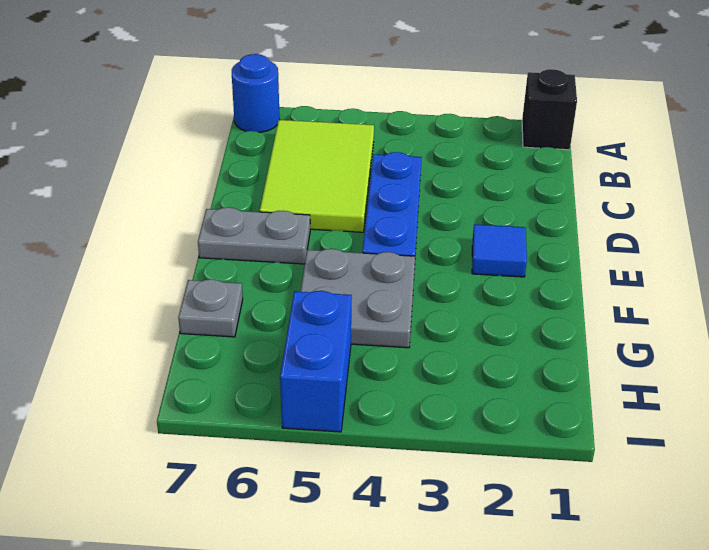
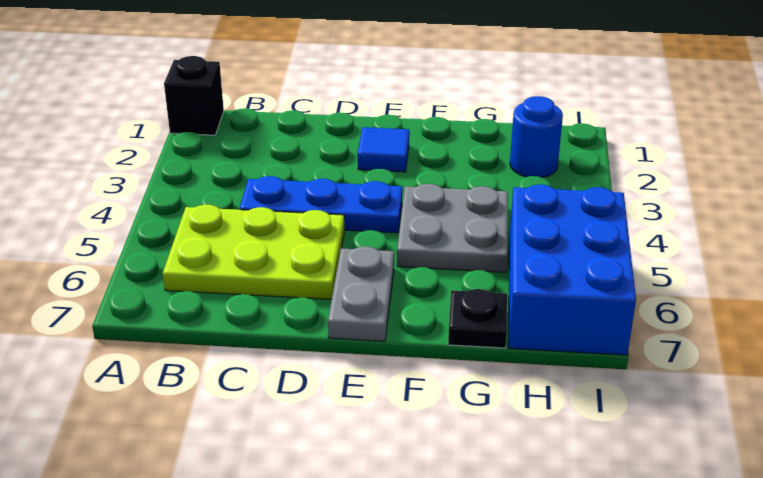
blue round brick A7 level 1 -> blue round brick H2 level 1
lime tile B5:D6 level 1 -> lime plate B5:D6 level 1
grey plate G7 level 1 -> black plate G7 level 1
blue brick H5:I5 level 1 -> blue brick H5:I7 level 1

